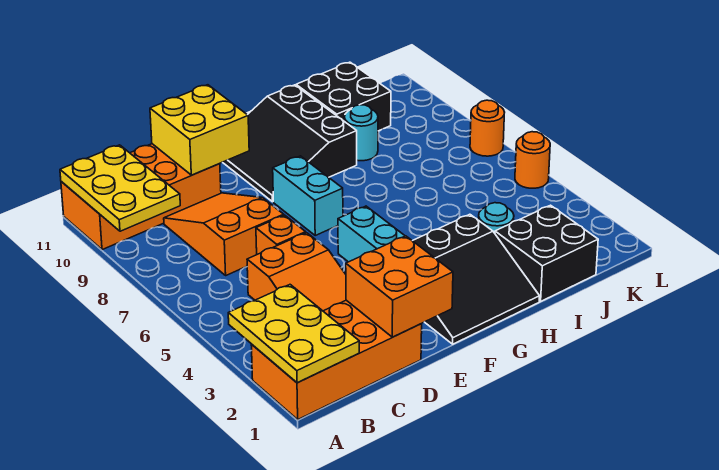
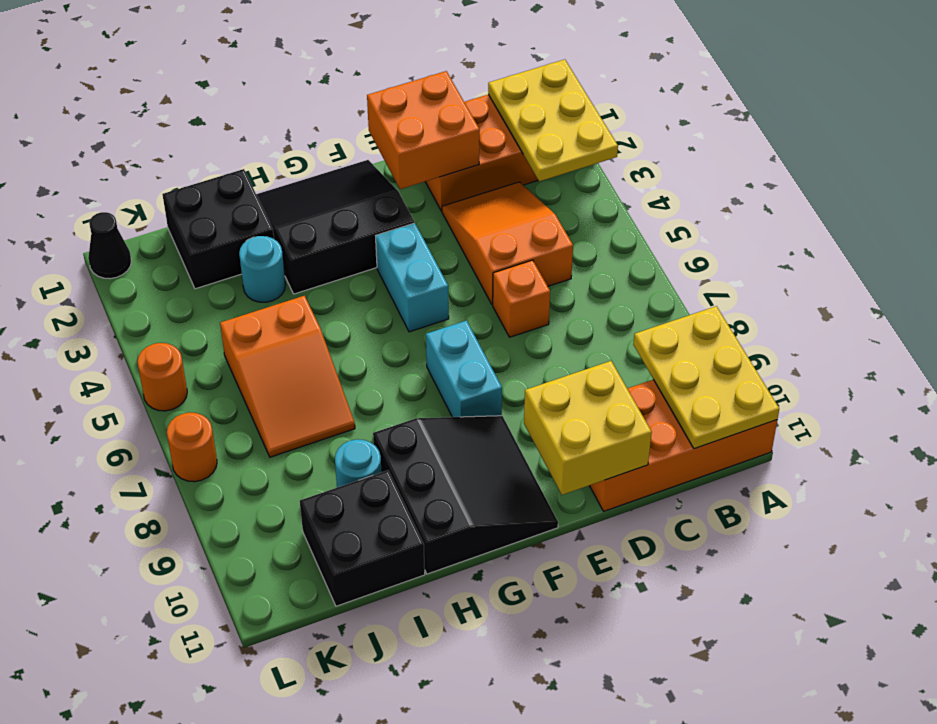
orange slope C7:D9 level 1 top 7 -> orange slope I5:J7 level 1 top 5
none -> black cone L1 level 1

